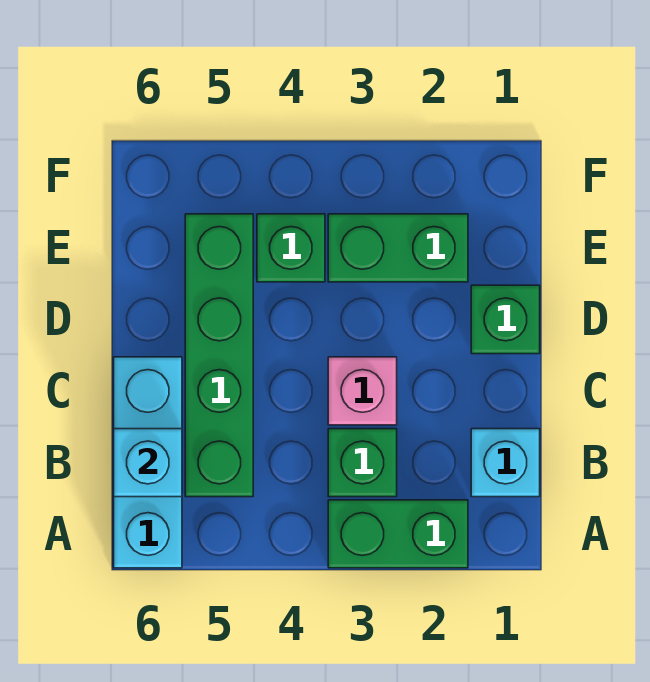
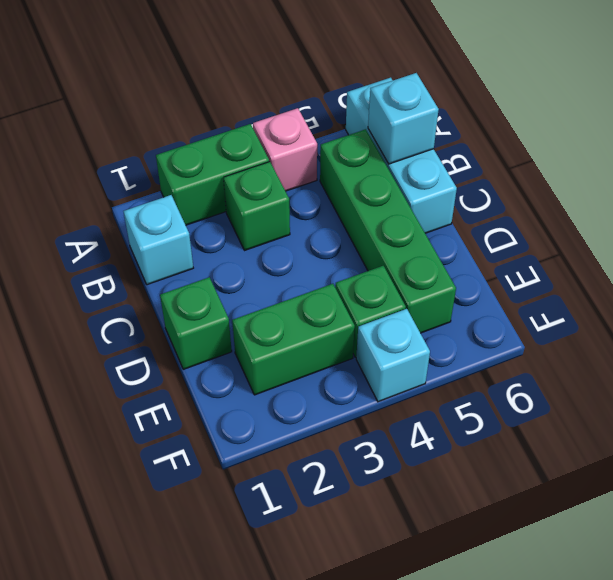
pink brick C3 level 1 -> pink brick A4 level 1
none -> cyan brick F4 level 1

